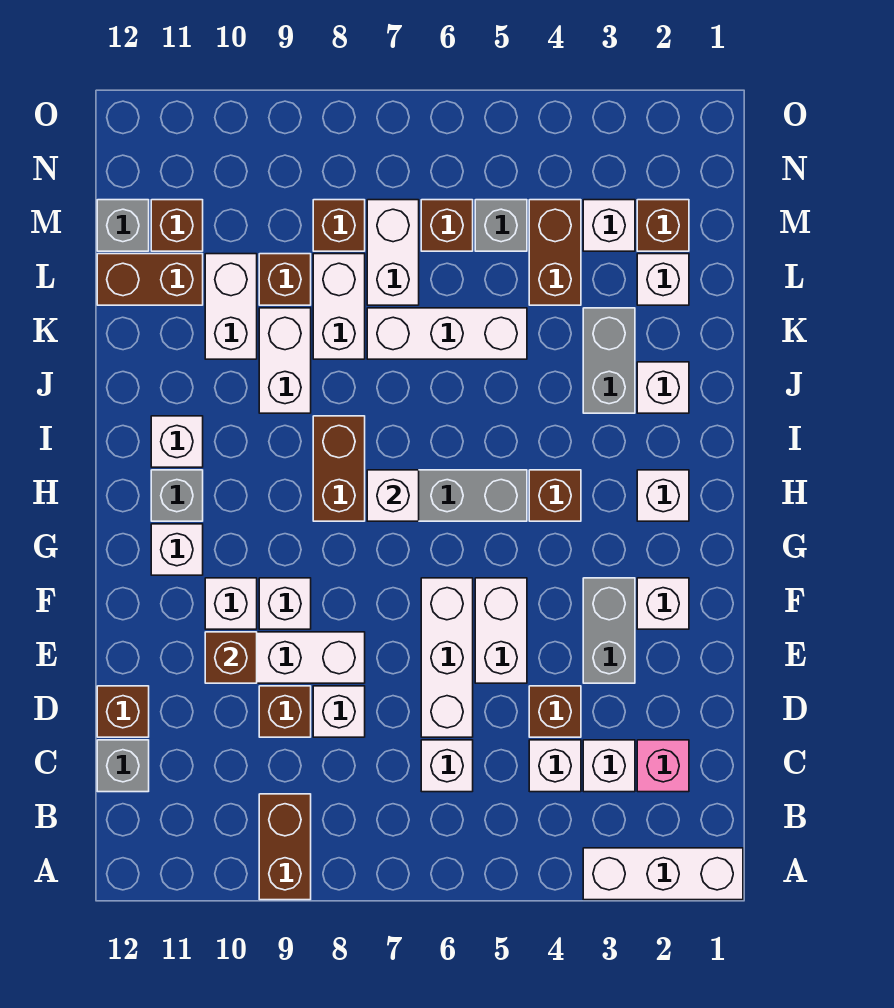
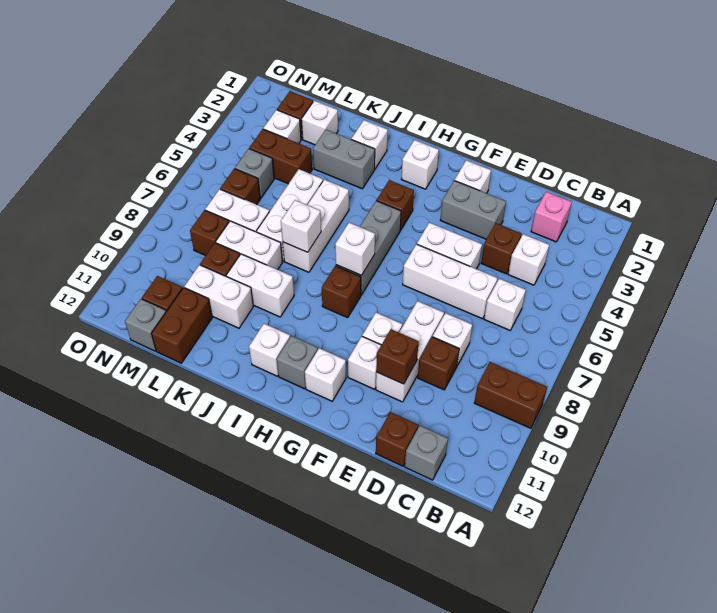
white brick A1:A3 level 1 -> white brick J5:J7 level 1
white brick C3 level 1 -> white brick J7 level 2
brown brick H8:I8 level 1 -> brown brick H8 level 1

